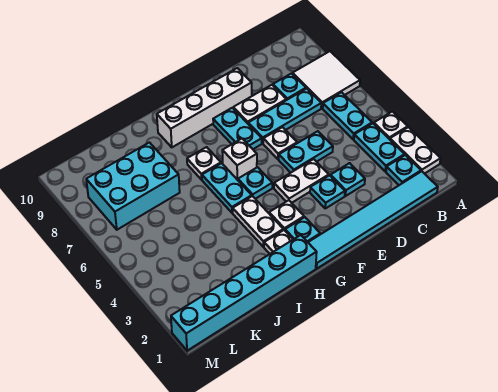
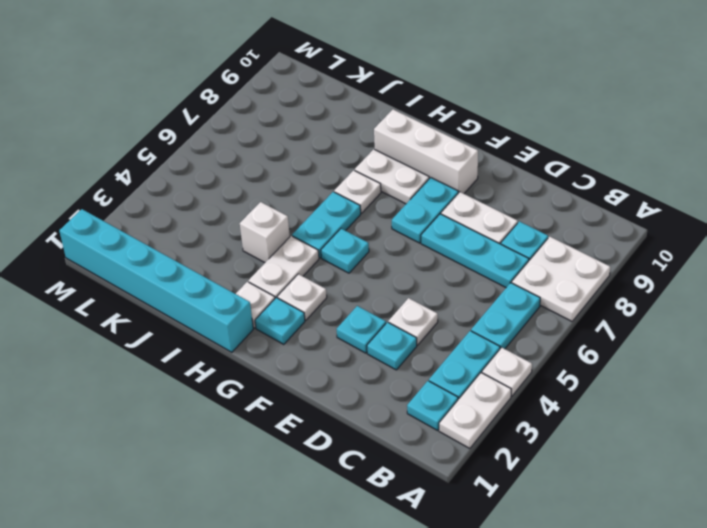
white tile A7:B8 level 1 -> white plate A7:B8 level 1
cyan tile B1:G1 level 1 -> none
cyan plate D5:E5 level 1 -> none
white plate E4:F4 level 1 -> white plate G8:H8 level 1
white plate E6 level 1 -> white plate D4 level 1
white brick E9:H9 level 1 -> white brick F9:H9 level 1
white brick G6 level 1 -> white brick I4 level 1
cyan brick J7:L8 level 1 -> none

